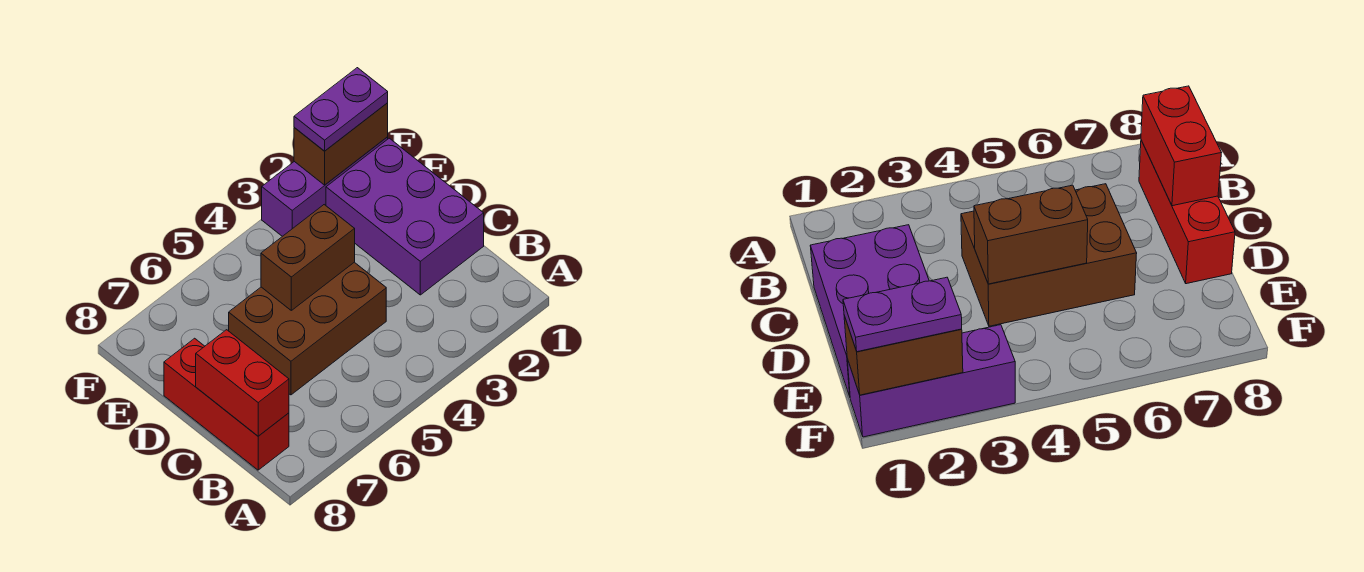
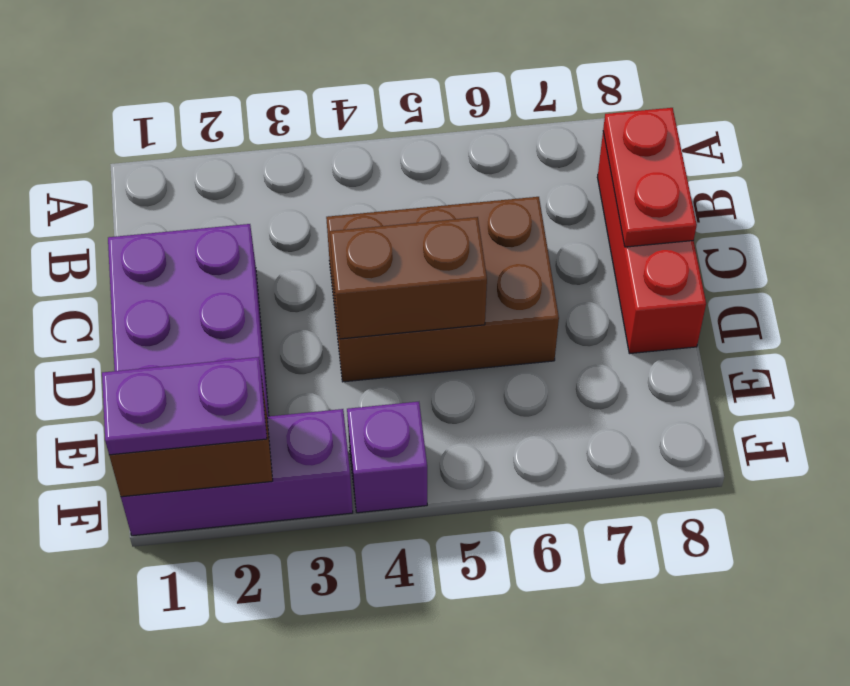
red brick B8:C8 level 2 -> red plate B8:C8 level 2
none -> purple brick F4 level 1

